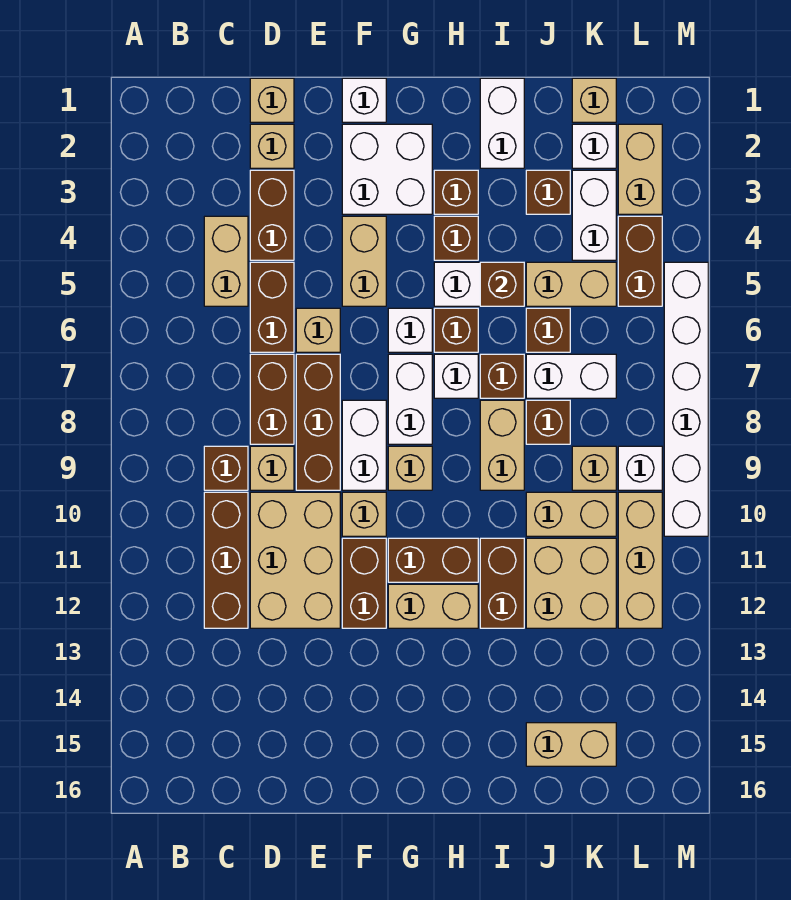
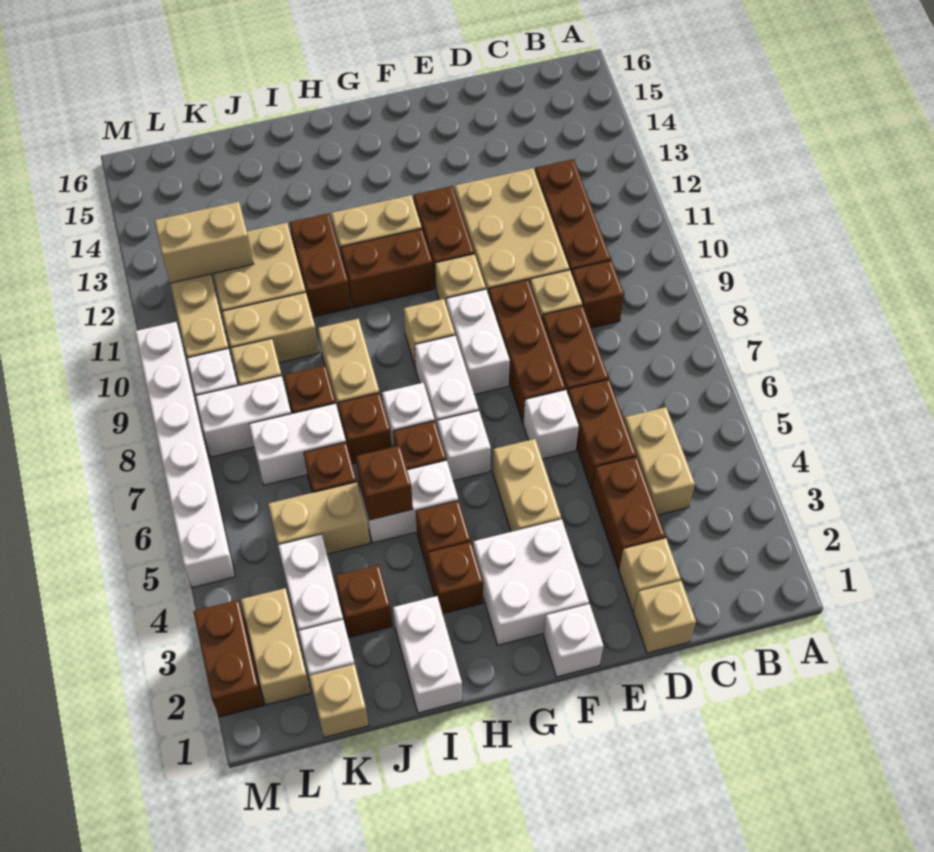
tan brick E6 level 1 -> white brick E6 level 1
tan brick J15:K15 level 1 -> tan brick K12:L12 level 2
none -> white brick K8:L8 level 1
brown brick L4:L5 level 1 -> brown brick M2:M3 level 1

